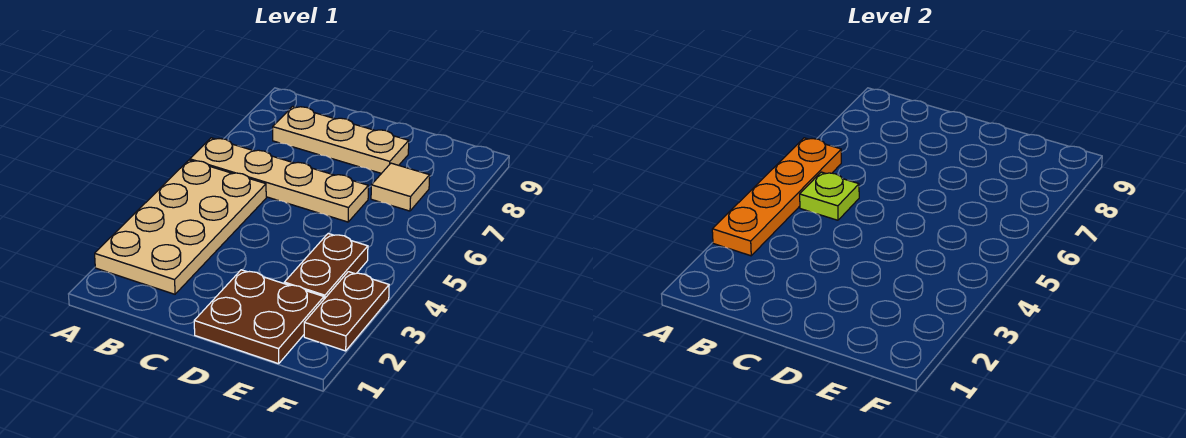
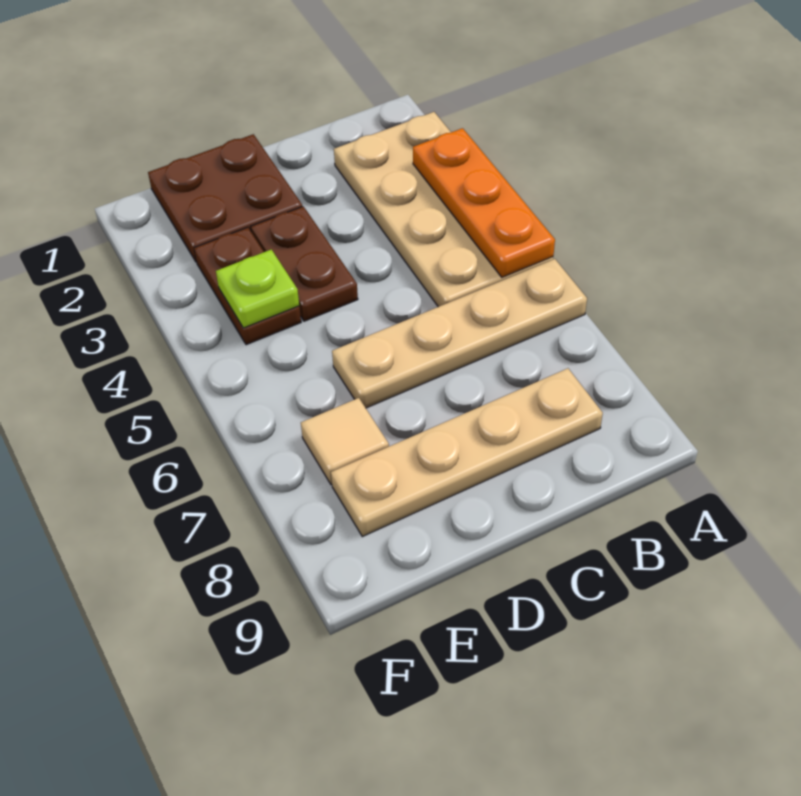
orange plate A3:A6 level 2 -> orange plate A3:A5 level 2
lime plate B5 level 2 -> lime plate E4 level 2
tan plate B8:D8 level 1 -> tan plate B8:E8 level 1
brown plate F2:F3 level 1 -> brown plate D3:D4 level 1

